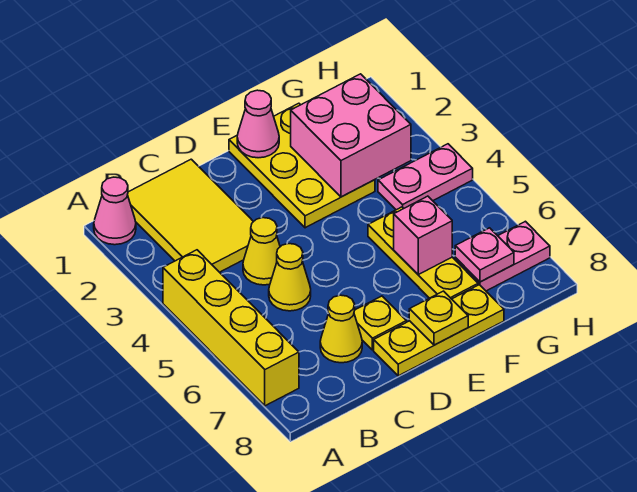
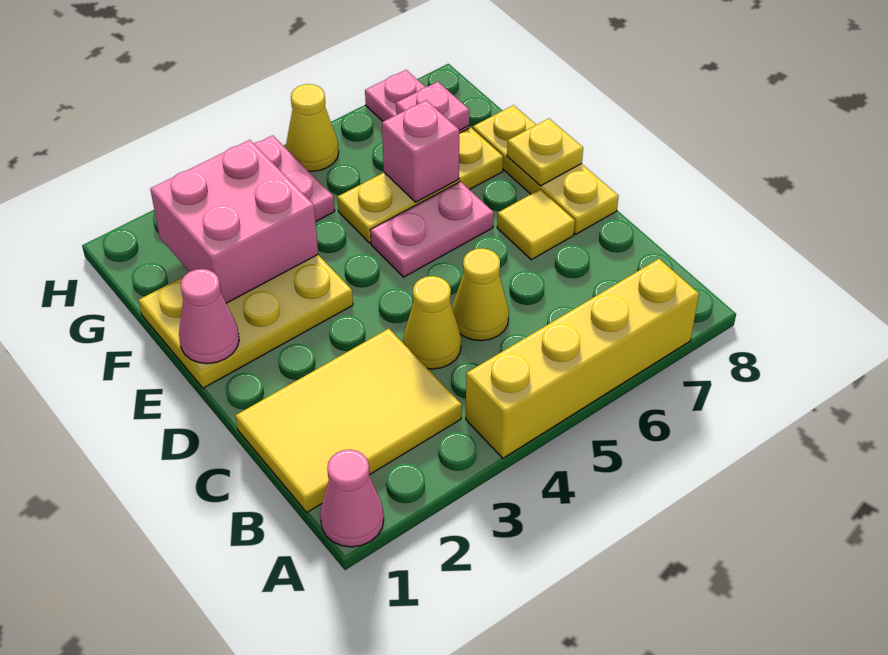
yellow cone C7 level 1 -> yellow cone H5 level 1
yellow plate D7 level 1 -> yellow tile D7 level 1
none -> pink plate E5:E6 level 1

